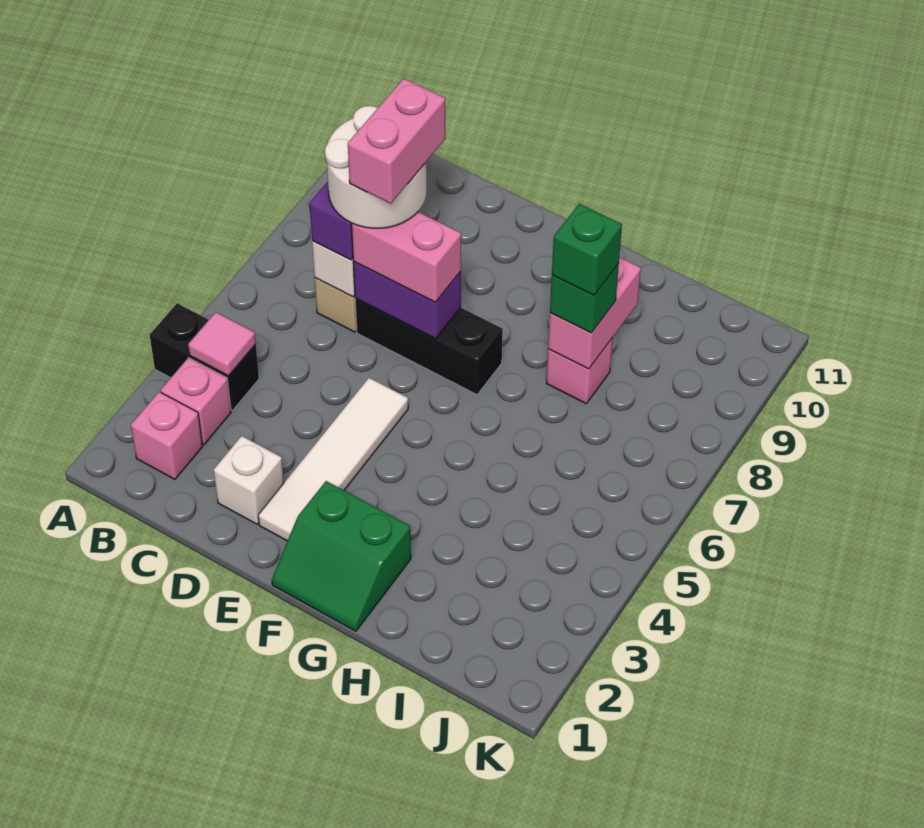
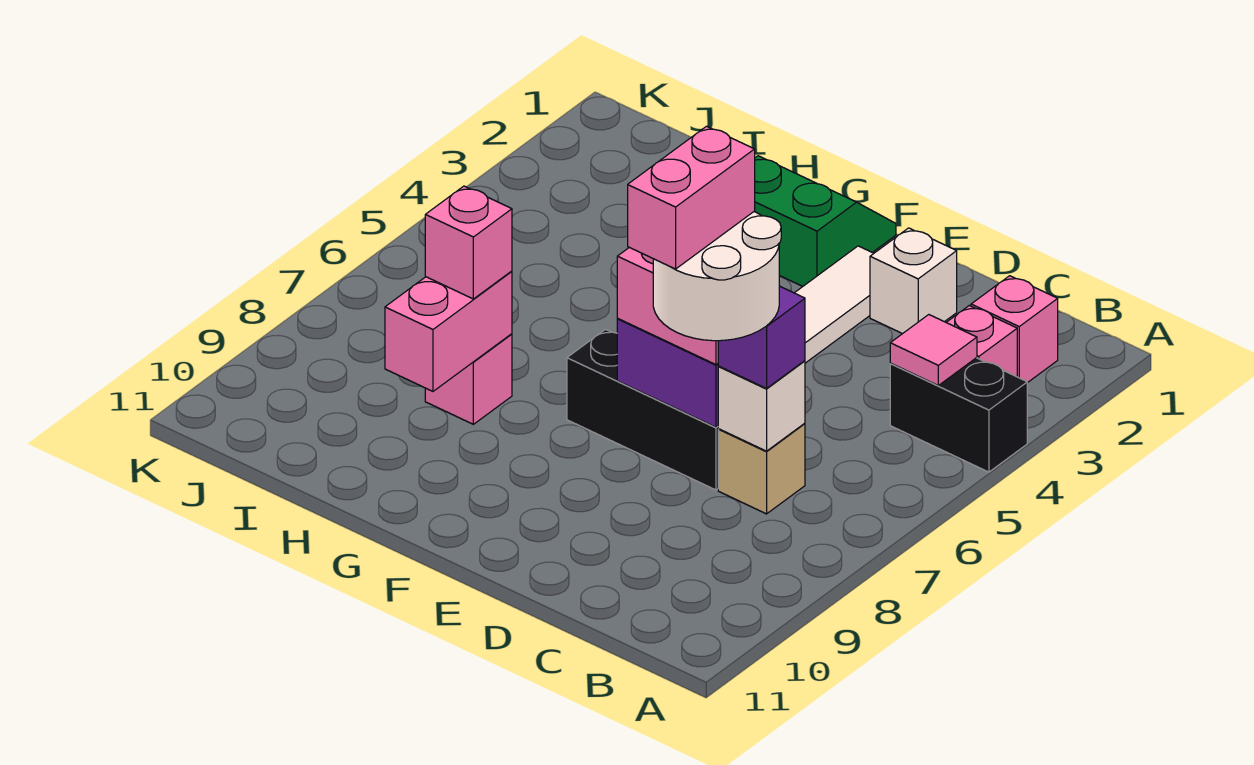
green brick H8 level 3 -> pink brick H8 level 3
green brick H8 level 4 -> none

